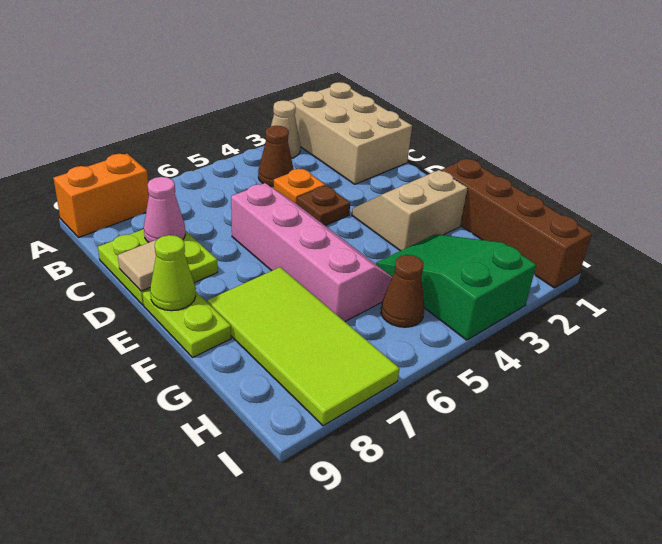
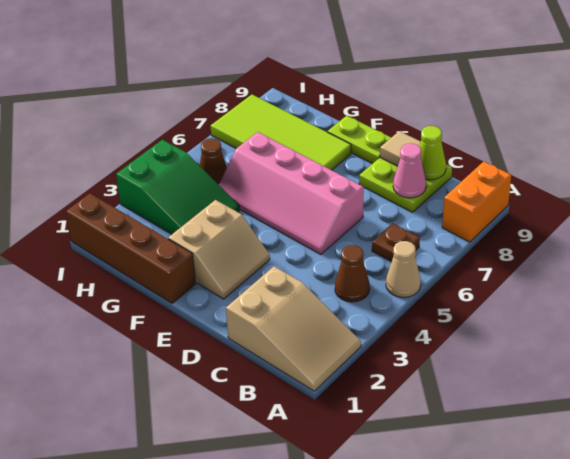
tan brick A1:C2 level 1 -> tan slope A1:C2 level 1 top C
tan cone A3 level 1 -> tan cone A5 level 1
orange plate C4 level 1 -> none
brown plate D4 level 1 -> brown plate B6 level 1
lime cone E9 level 2 -> lime cone C9 level 2

